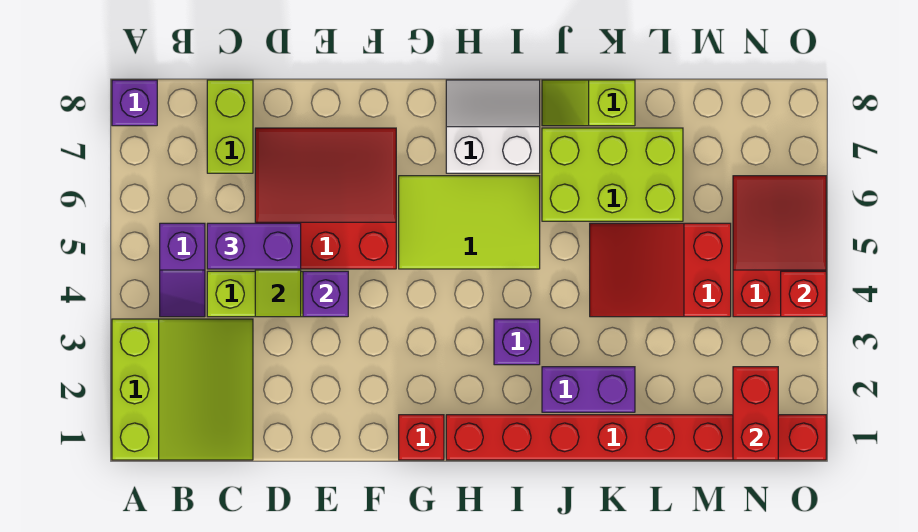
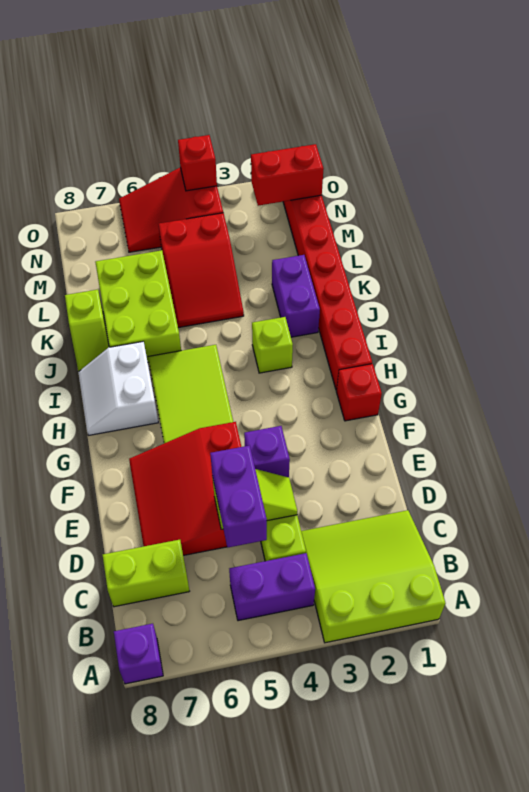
purple slope B4:B5 level 1 top 5 -> purple brick B4:B5 level 1
purple brick I3 level 1 -> lime brick I3 level 1

